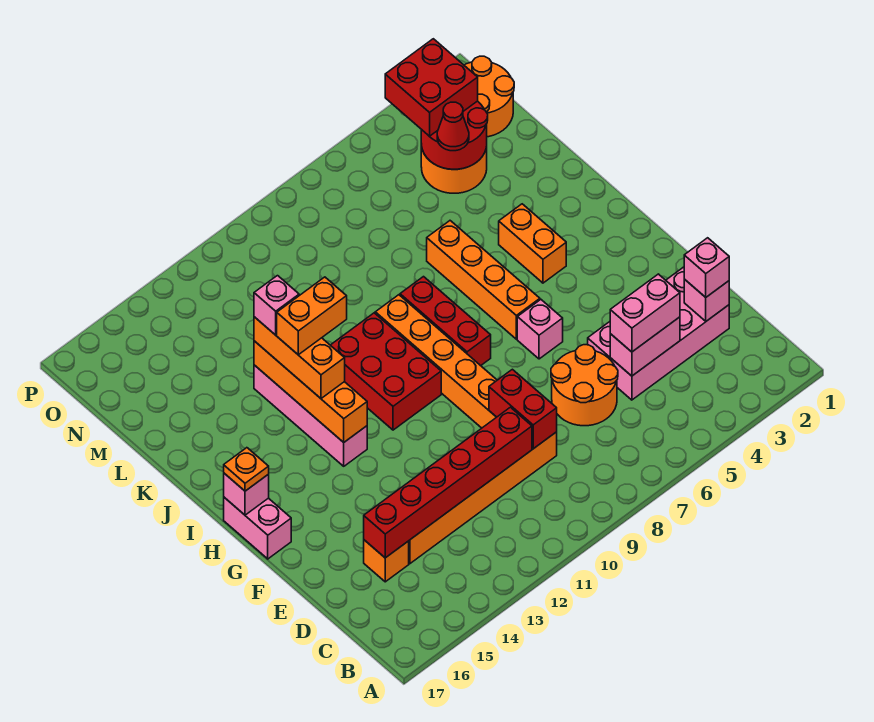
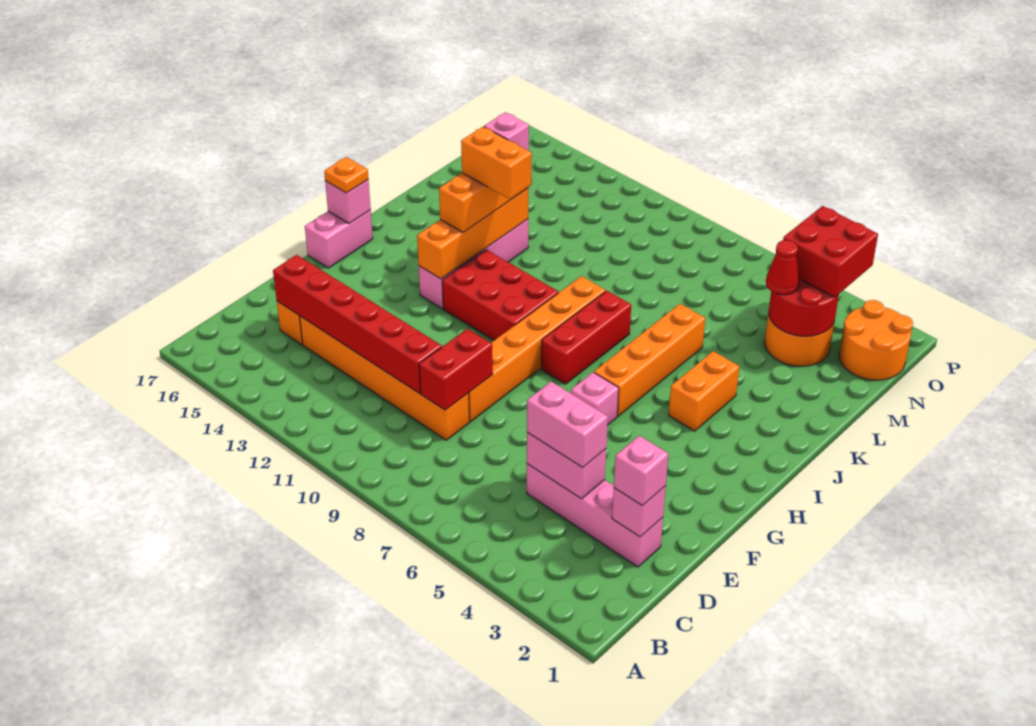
pink brick D2:E5 level 1 -> pink brick D2:D5 level 1
orange round brick D6:E7 level 1 -> none
red brick H10:J11 level 1 -> red brick H10:I12 level 1

